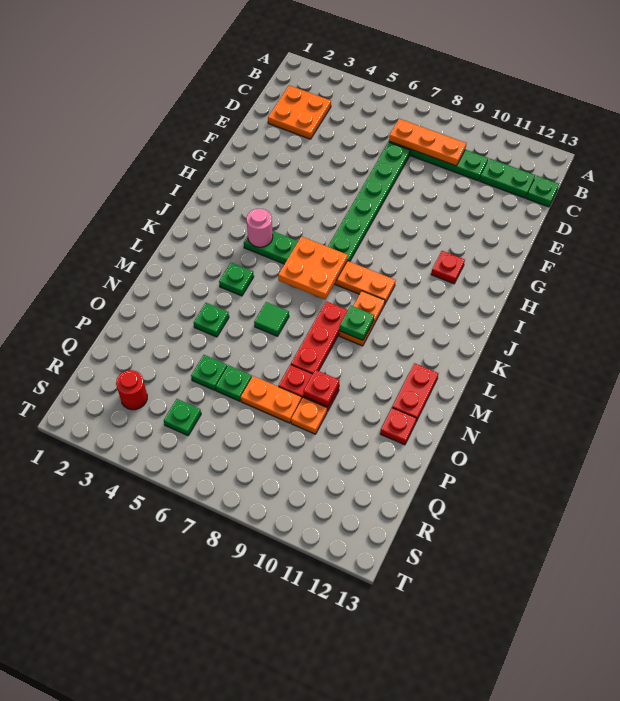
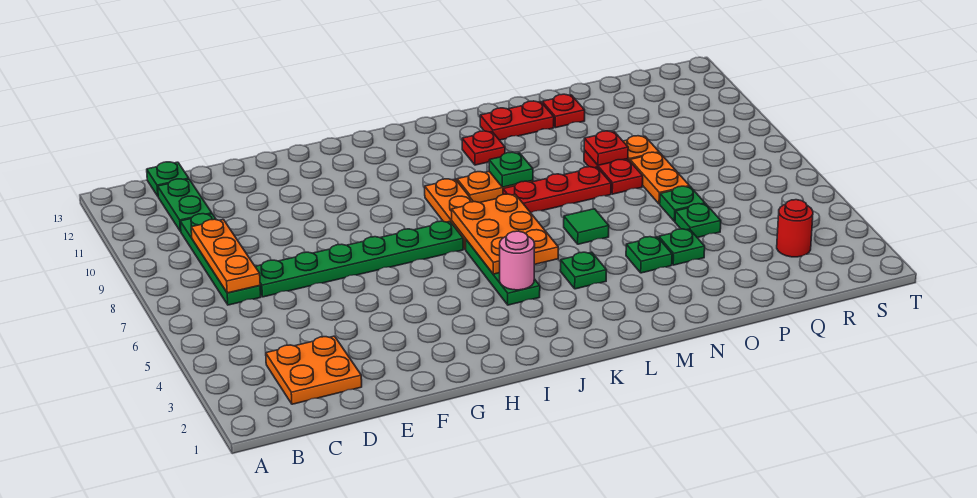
red plate H11 level 1 -> red plate L11 level 1
orange plate J6:K7 level 2 -> orange plate J5:K7 level 2
green plate R5 level 1 -> green plate O4 level 1

